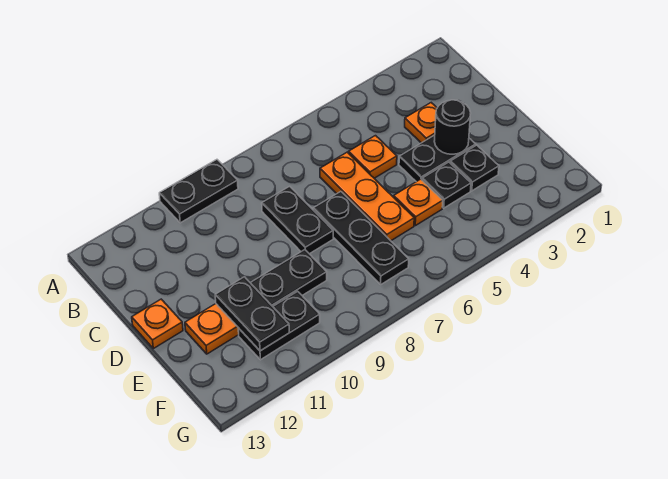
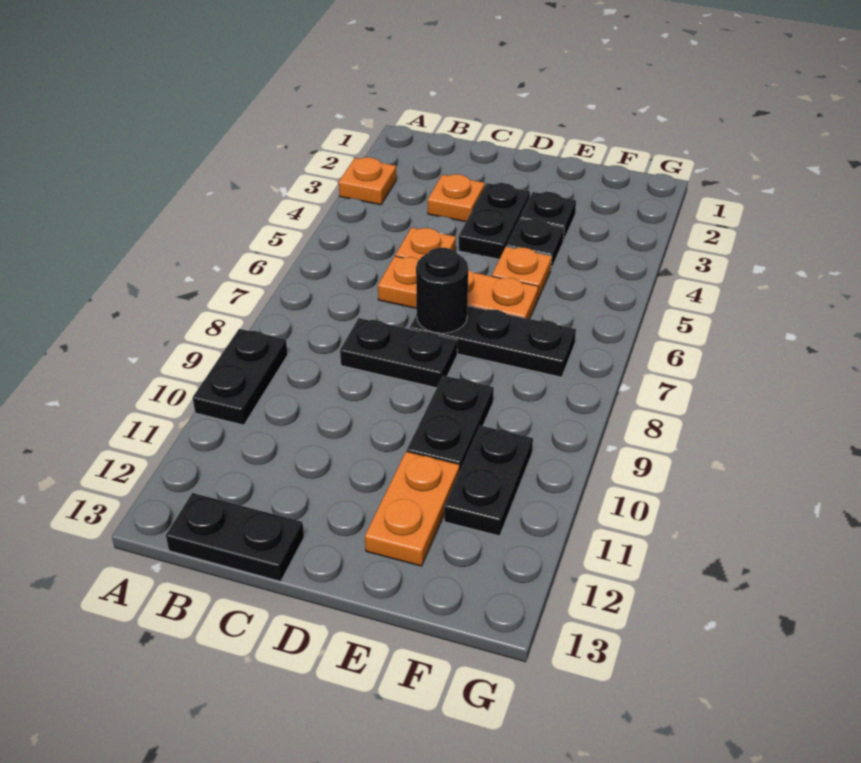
black round brick D3 level 2 -> black round brick D7 level 2
orange plate D13 level 1 -> orange plate A3 level 1
black plate E11:F11 level 2 -> black plate B13:C13 level 1

